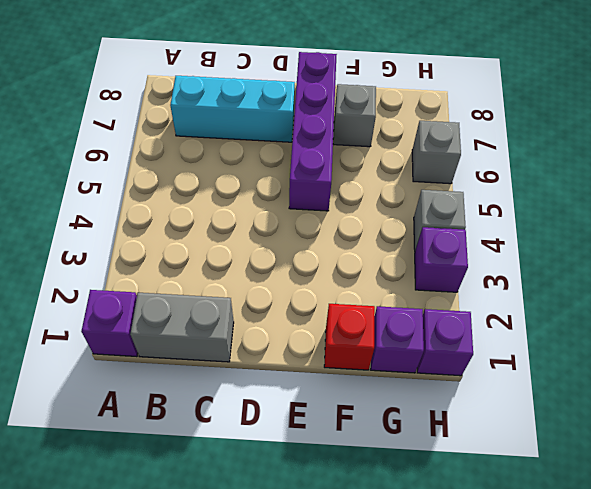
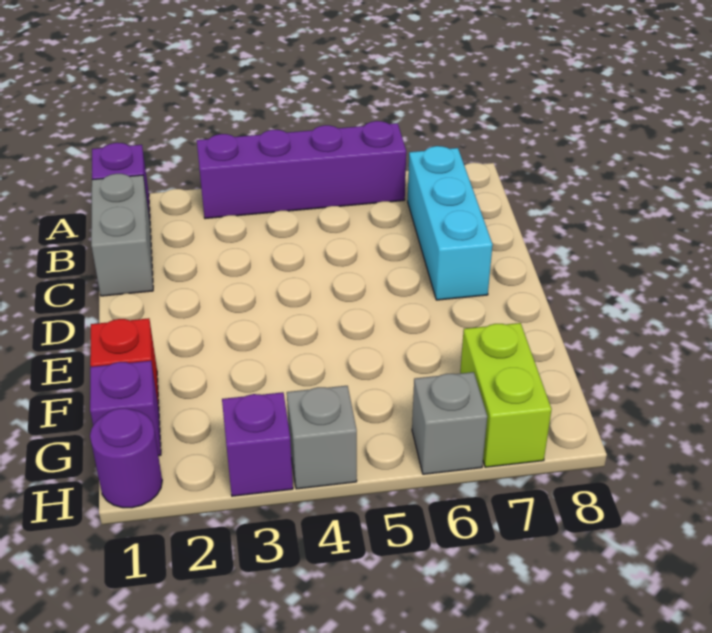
purple brick E5:E8 level 1 -> purple brick A3:A6 level 1
grey brick F7 level 1 -> none
none -> lime brick G7:H7 level 1
purple brick H1 level 1 -> purple round brick H1 level 1

